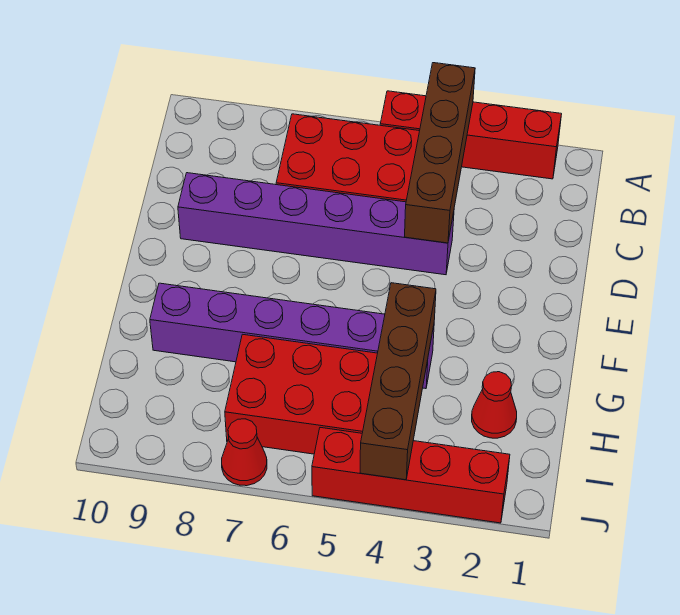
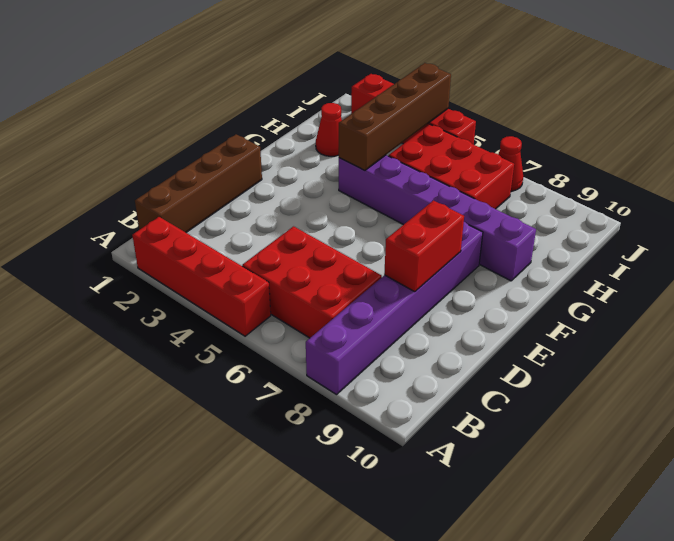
brown brick A4:D4 level 2 -> brown brick B1:E1 level 1
purple brick D4:D9 level 1 -> purple brick A8:F8 level 1
none -> red brick D8:E8 level 2

